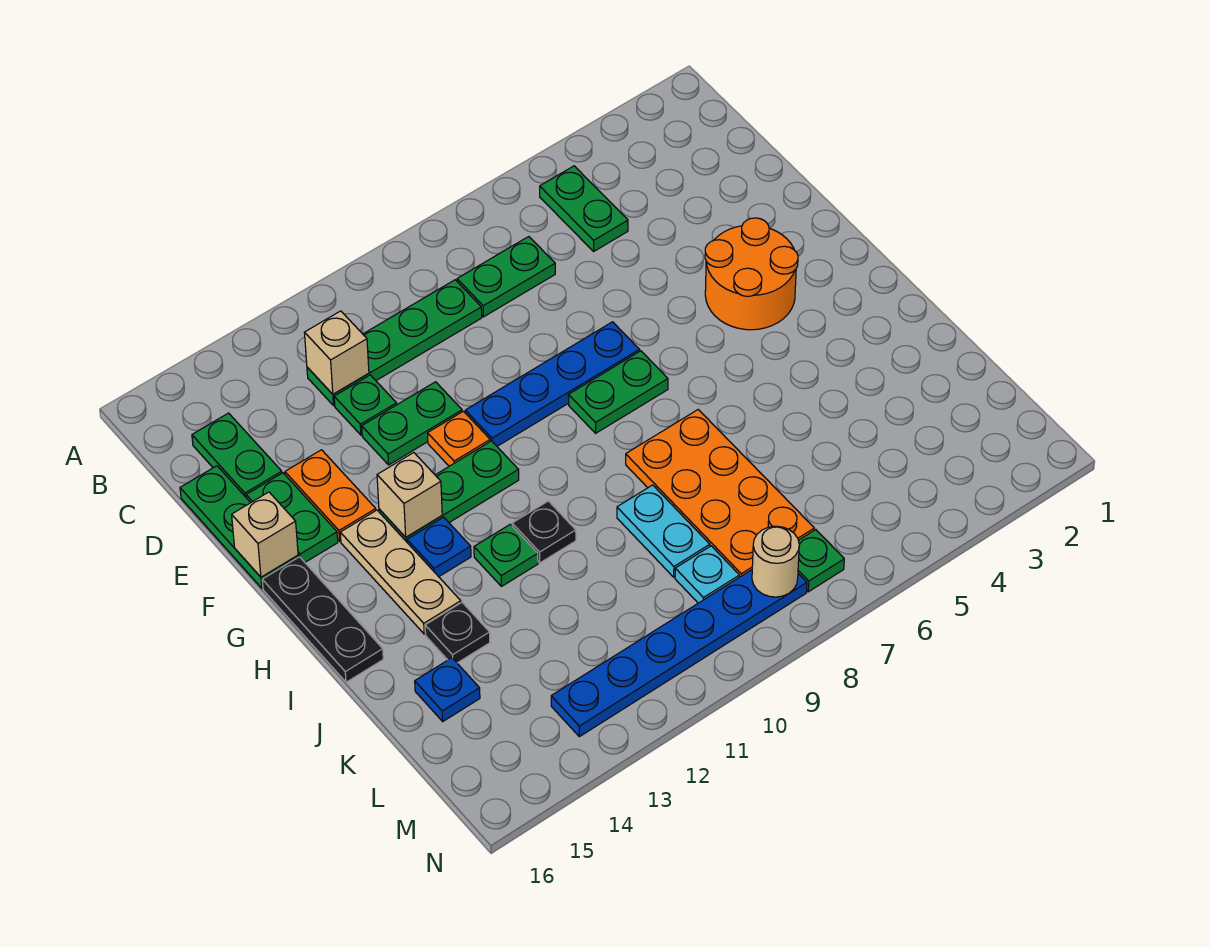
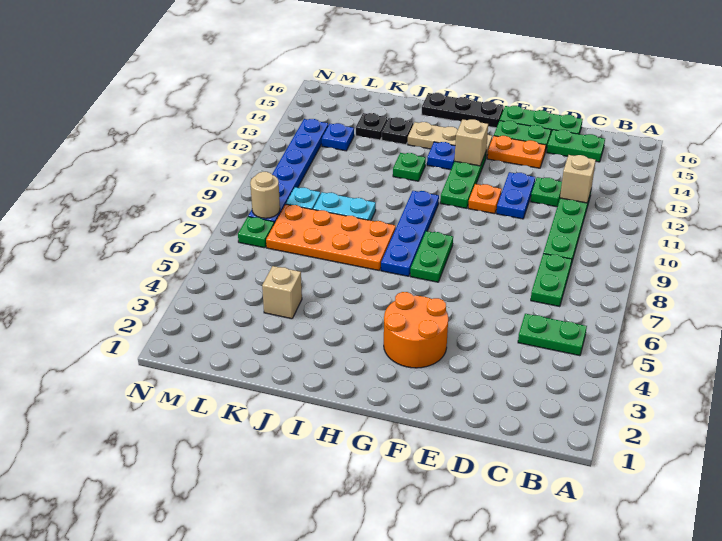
green plate E11:E12 level 1 -> blue plate E11:E12 level 1
blue plate F7:F10 level 1 -> blue plate H7:H10 level 1
tan brick F16 level 2 -> tan brick K4 level 1
black plate I11 level 1 -> black plate K14 level 1
blue plate K15 level 1 -> blue plate L13 level 1

